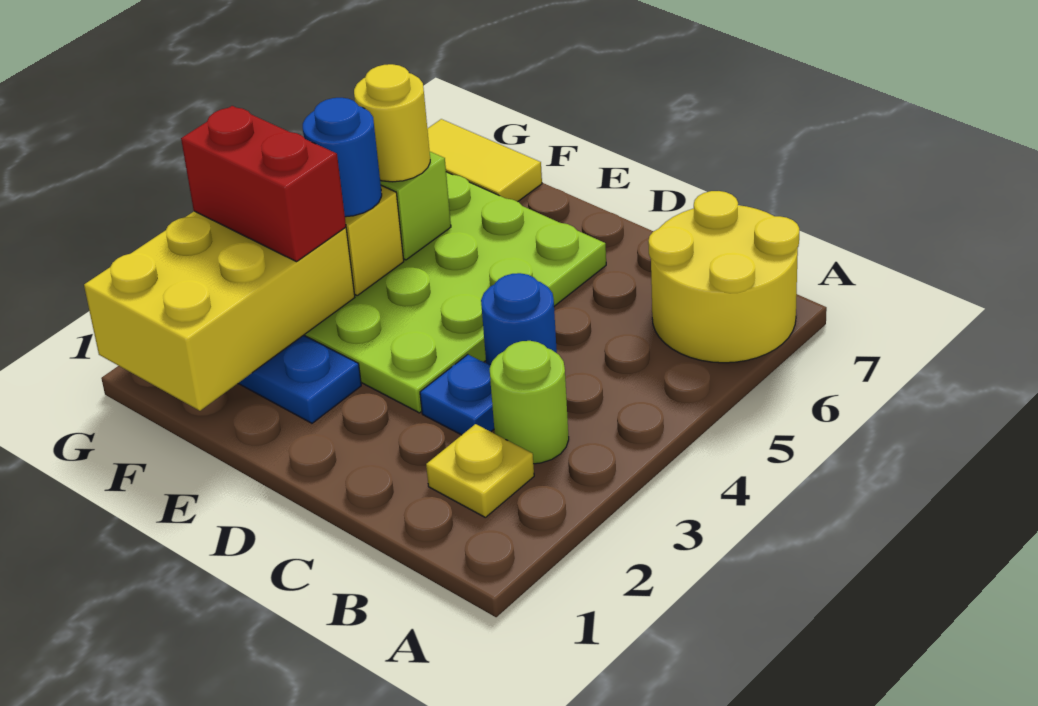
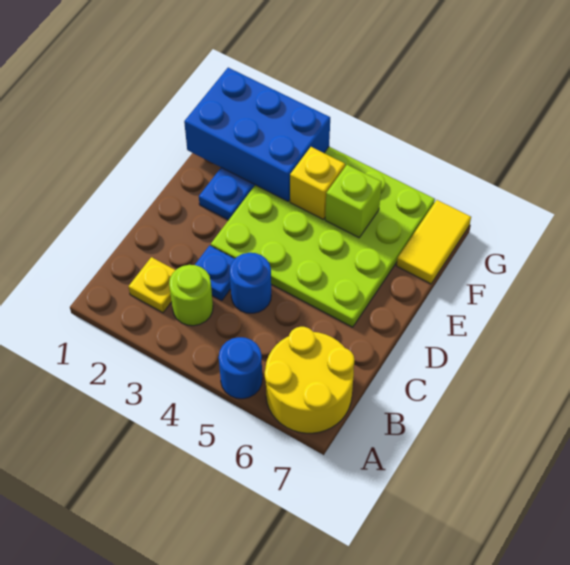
yellow brick F1:G3 level 2 -> blue brick F1:G3 level 2
red brick F3:G3 level 3 -> none
blue round brick F4 level 3 -> blue round brick A5 level 1
yellow round brick F5 level 3 -> none

